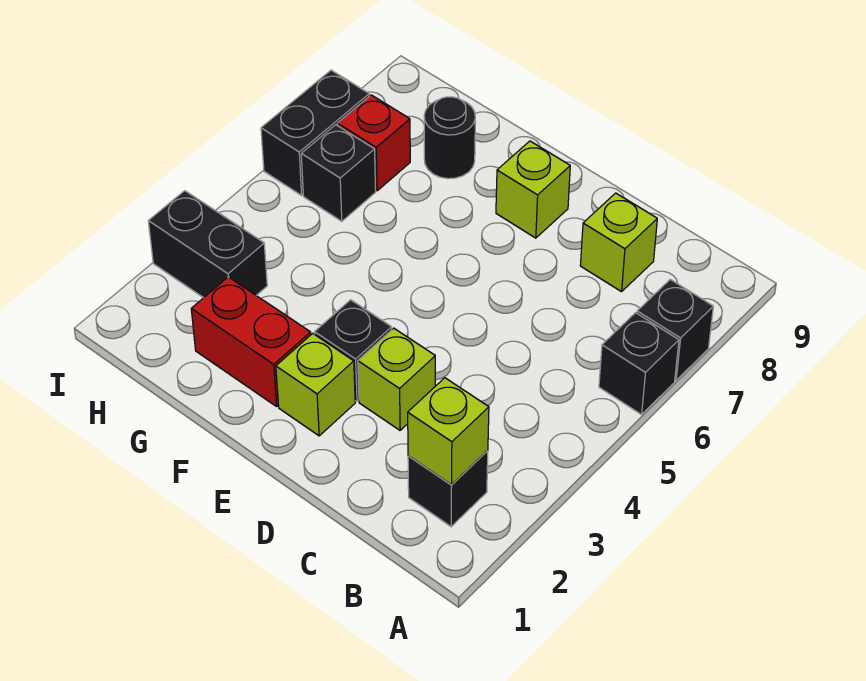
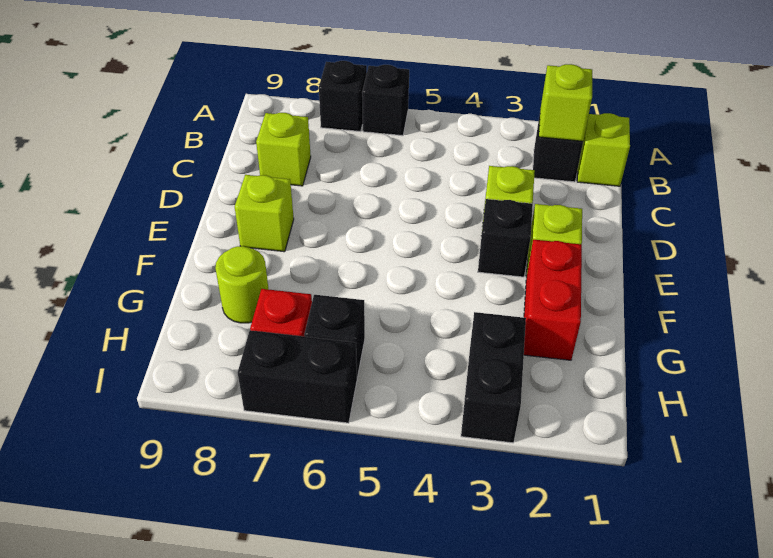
none -> lime brick B1 level 1
black round brick G8 level 1 -> lime round brick G8 level 1

